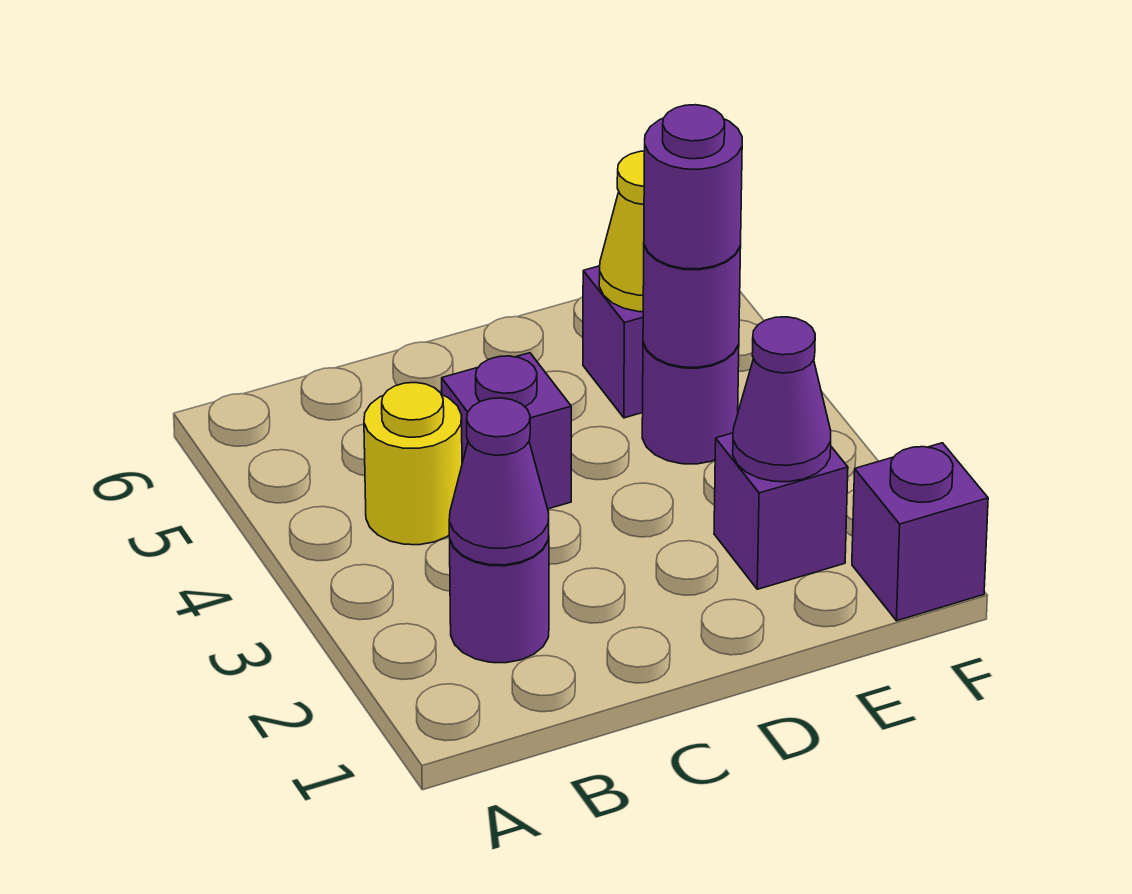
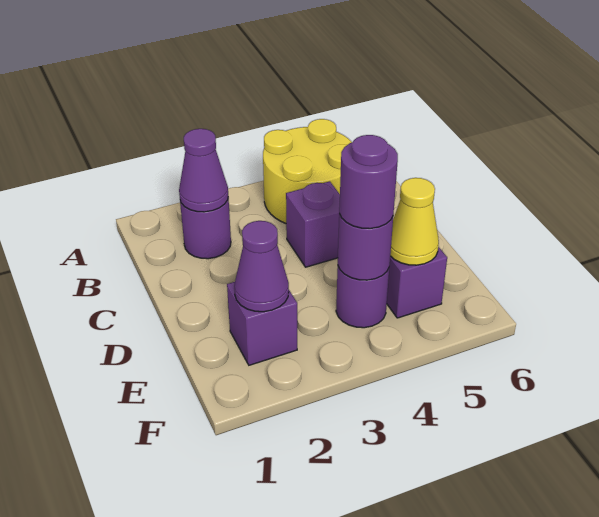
yellow round brick B4 level 1 -> yellow round brick A4:B5 level 1
purple brick F1 level 1 -> none

